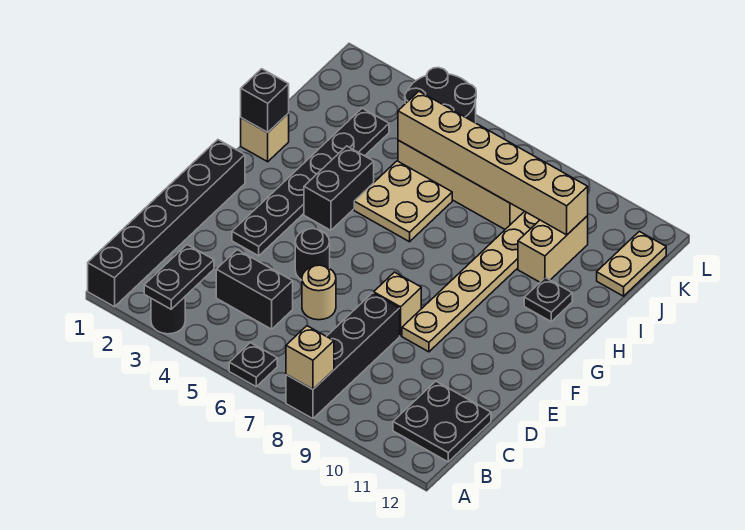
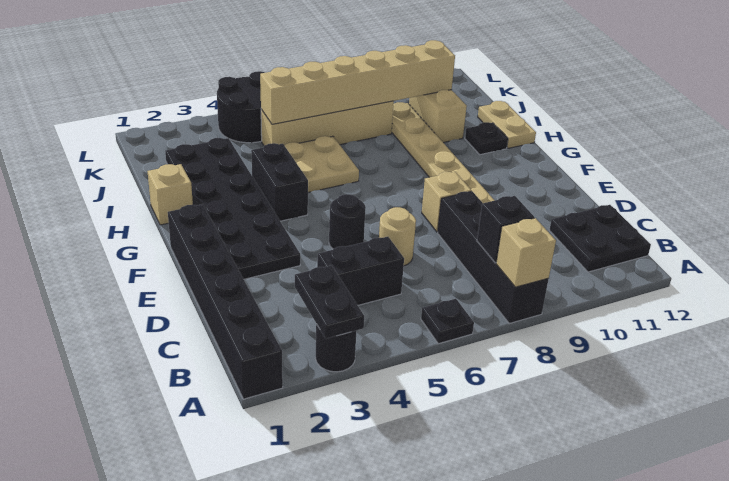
black plate E3:J3 level 1 -> black plate E2:J3 level 1
black brick H1 level 2 -> black brick B8 level 2
tan plate J12:K12 level 1 -> tan plate H12:I12 level 1

